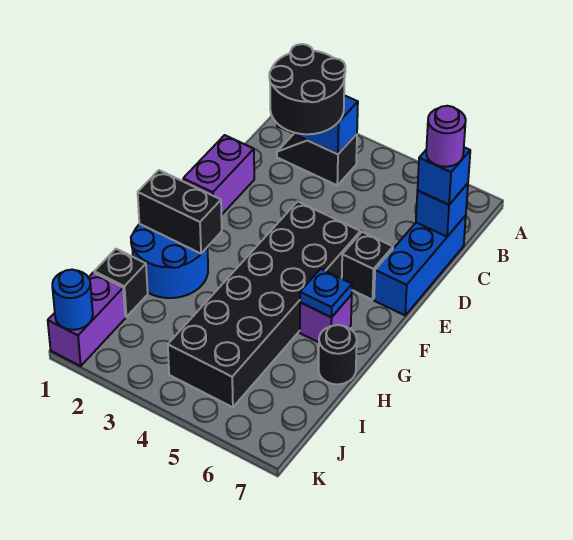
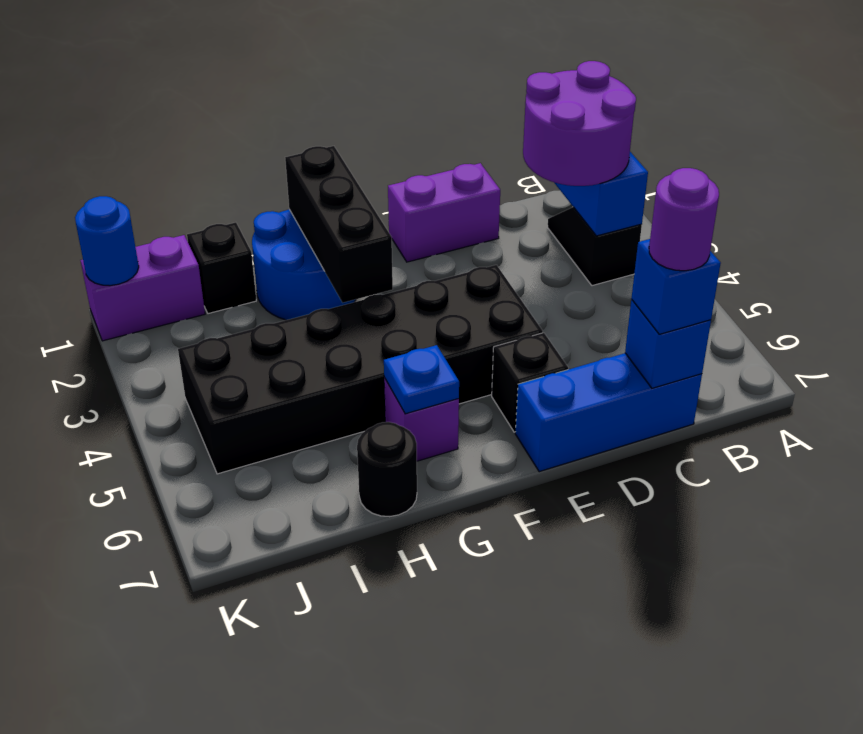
black round brick B2:C3 level 3 -> purple round brick B2:C3 level 3
black brick G1:G2 level 2 -> black brick G1:G3 level 2

